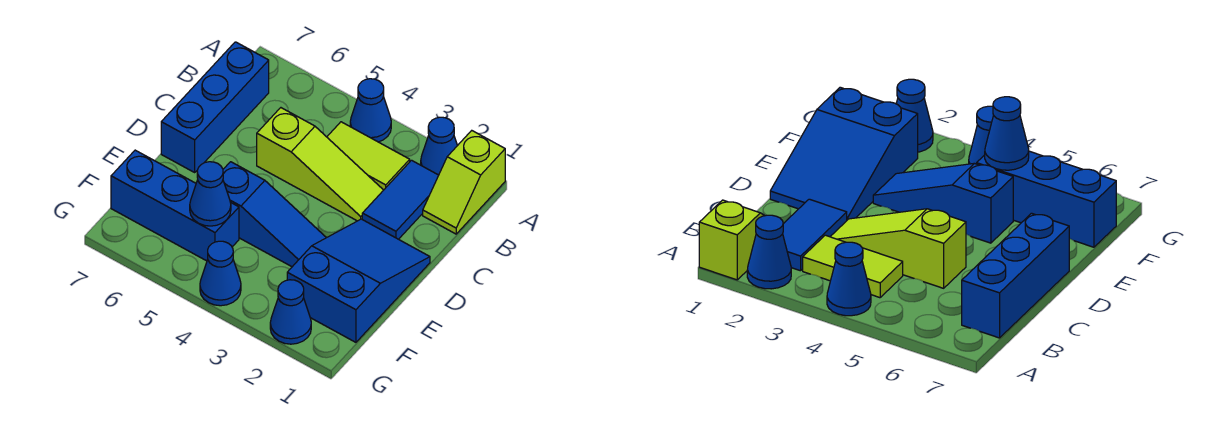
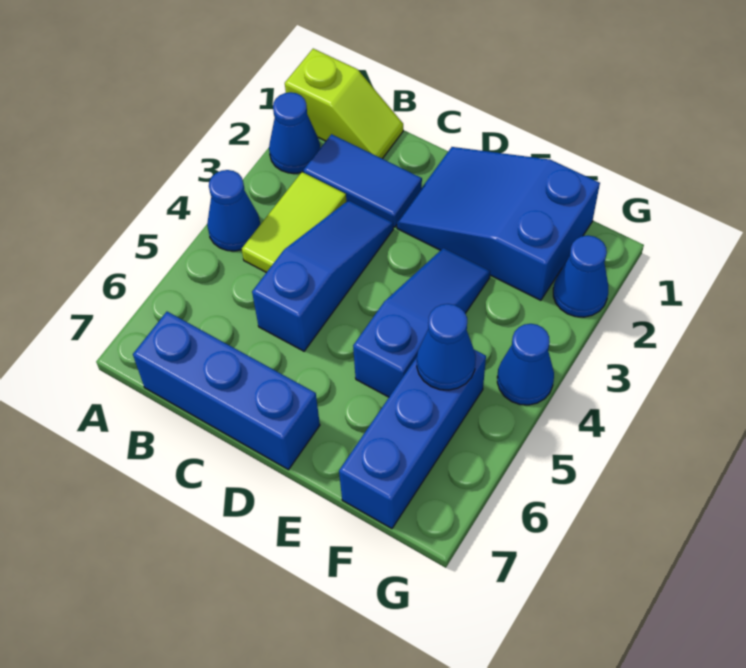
lime slope C3:C5 level 1 top 5 -> blue slope C3:C5 level 1 top 5

